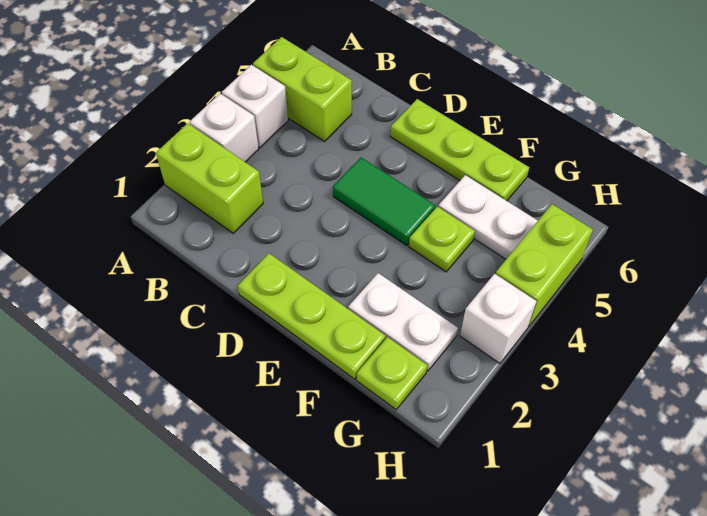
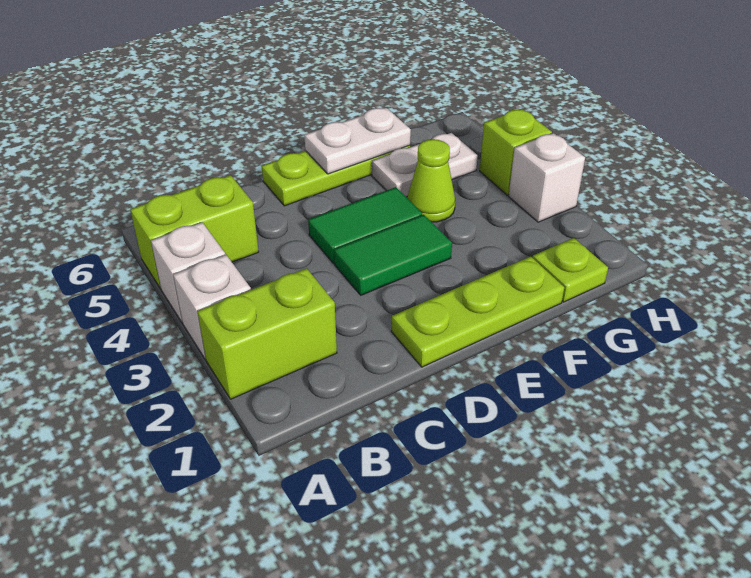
none -> green tile D3:E3 level 1
white plate F2:G2 level 1 -> white plate E6:F6 level 2
lime plate F4 level 1 -> lime cone F4 level 1
lime brick H4:H5 level 1 -> lime brick H4 level 1

